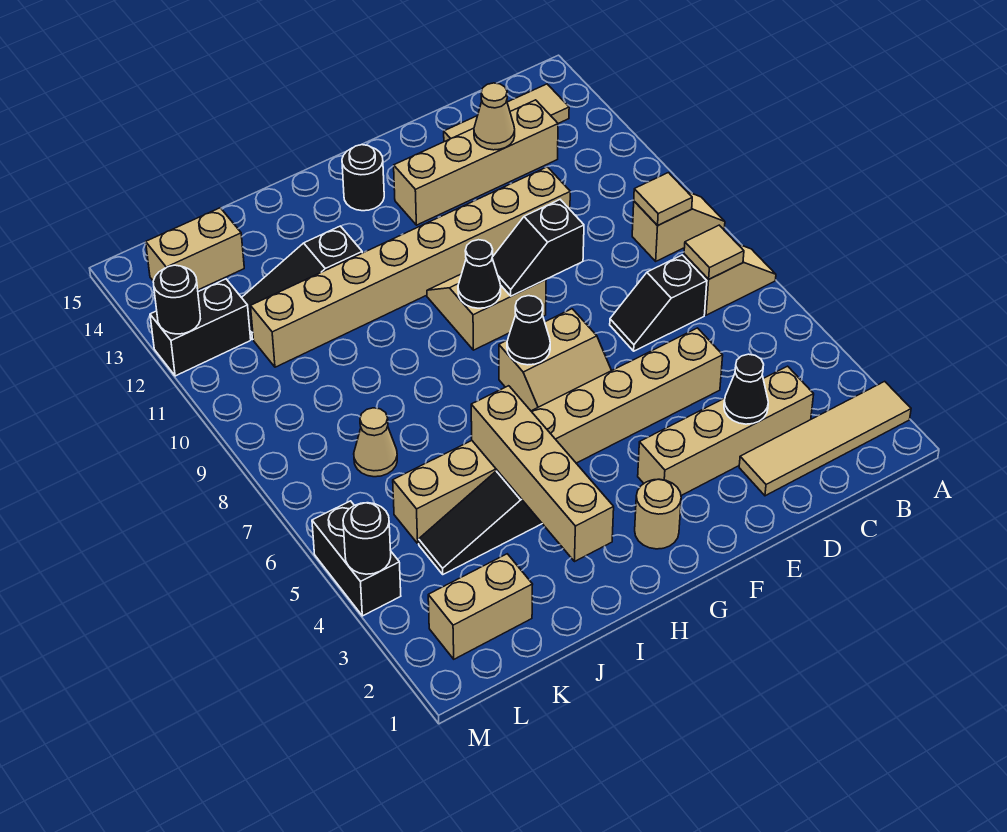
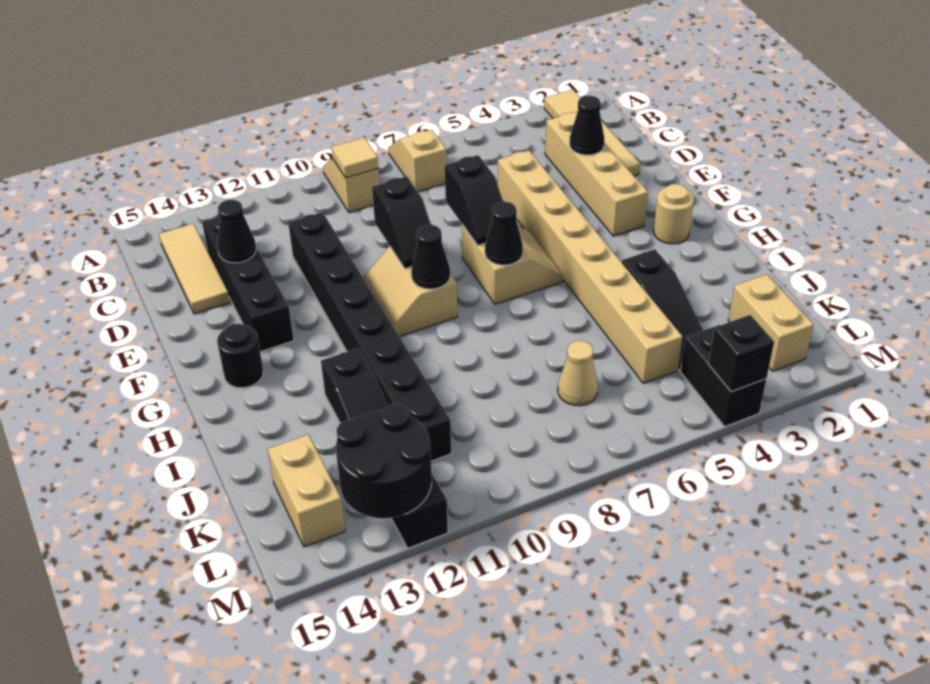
tan tile B7 level 2 -> none
black slope C7:D7 level 1 top C -> black slope E7:F7 level 2 top E
tan brick C13:F13 level 1 -> black brick C13:F13 level 1
tan brick D11:K11 level 1 -> black brick D11:K11 level 1
tan cone D13 level 2 -> black cone D13 level 2
tan brick I2:I5 level 2 -> none
black brick M4:M5 level 1 -> black brick L4:M4 level 1
black round brick M4 level 2 -> black brick M4 level 2
black round brick M12 level 2 -> black round brick L12:M13 level 2

